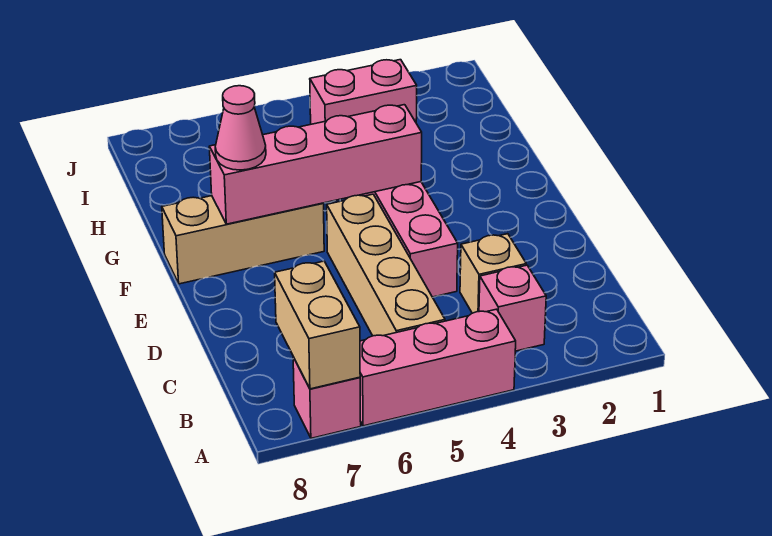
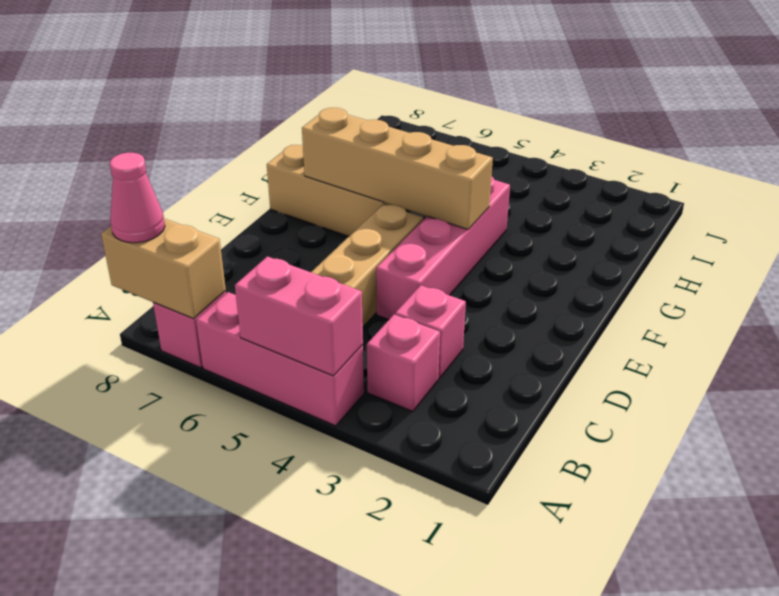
tan brick A7:B7 level 2 -> tan brick A7:A8 level 2
tan brick C3 level 1 -> pink brick C3 level 1
pink brick F4:F7 level 2 -> tan brick F4:F7 level 2
pink cone F7 level 3 -> pink cone A8 level 3
pink brick I3:I4 level 1 -> pink brick A4:A5 level 2

